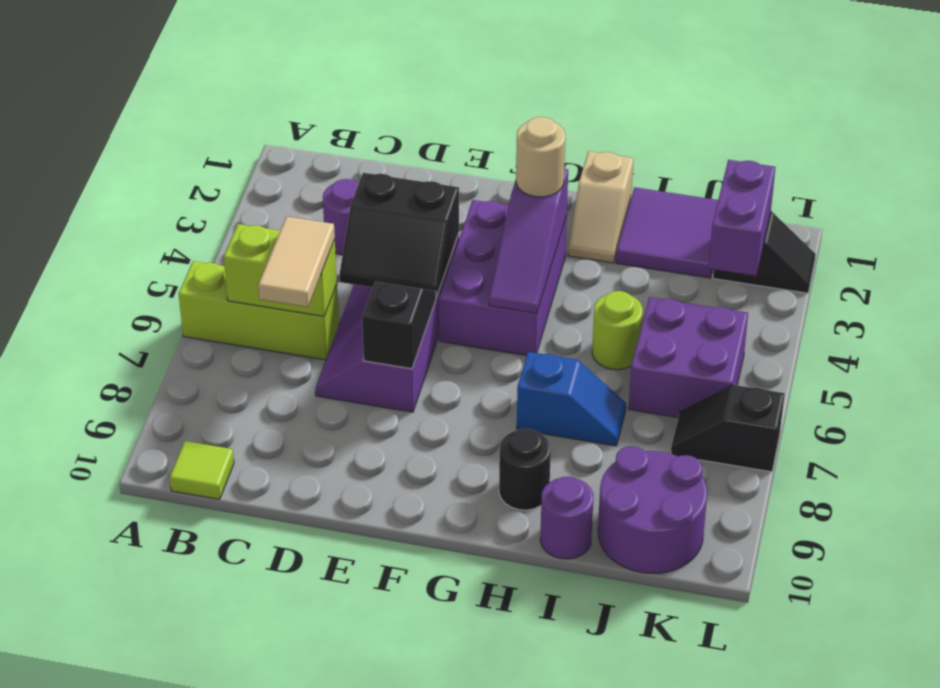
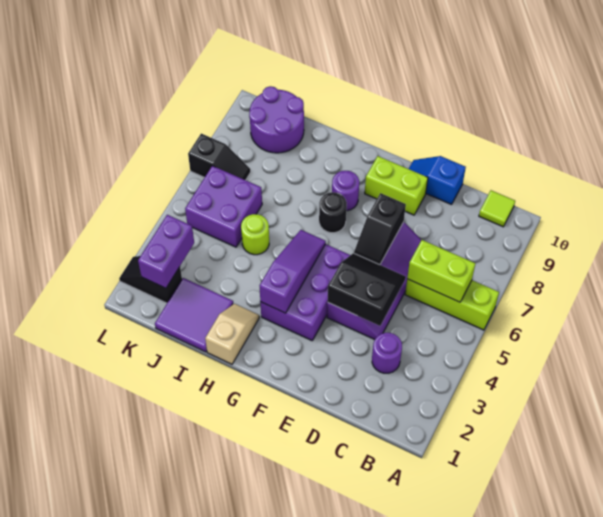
tan tile C6:C7 level 3 -> none
none -> lime brick E9:F9 level 1
tan round brick G3 level 3 -> none
blue slope H7:I7 level 1 top H -> blue slope D10:E10 level 1 top D
black round brick H9 level 1 -> black round brick G7 level 1
purple round brick I10 level 1 -> purple round brick G8 level 1

